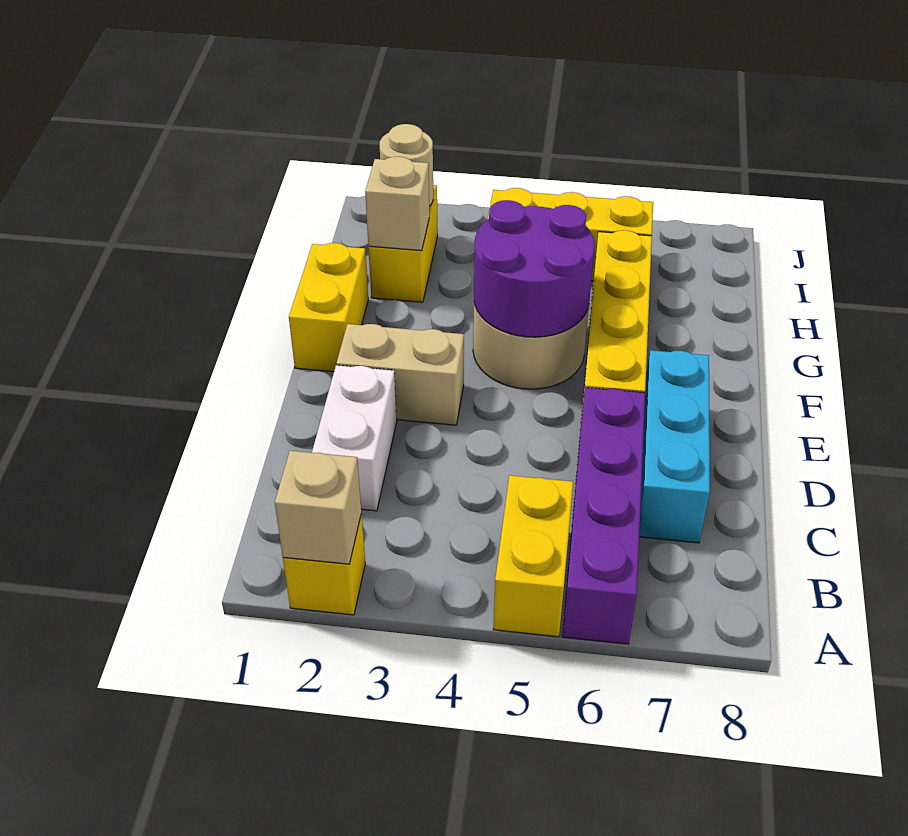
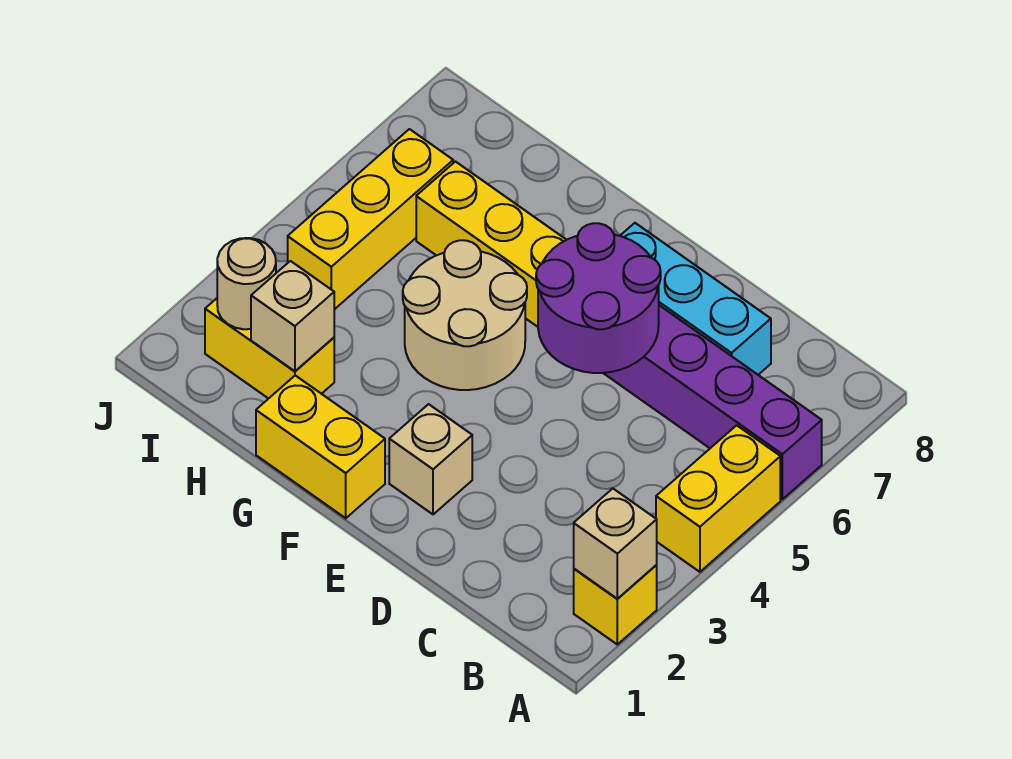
yellow brick A5:B5 level 1 -> yellow brick A4:A5 level 1
white brick C2:D2 level 1 -> none
tan brick E2:E3 level 1 -> tan brick E2 level 1
purple round brick F4:G5 level 2 -> purple round brick D5:E6 level 2

